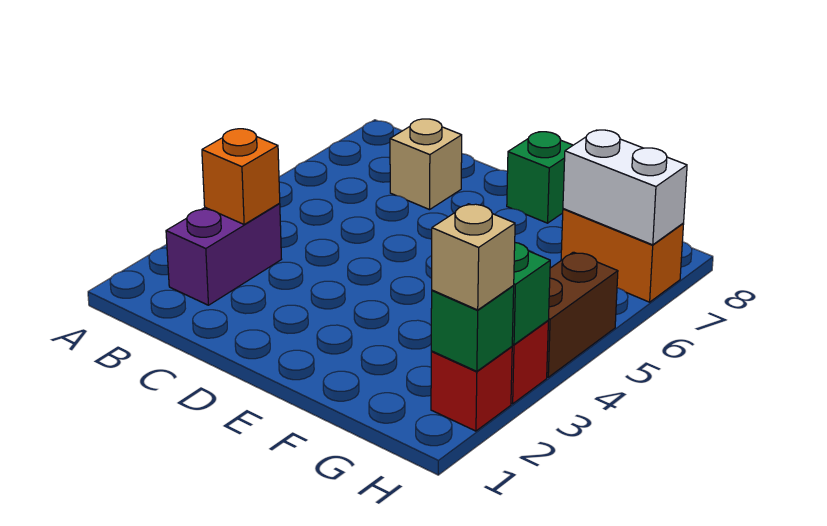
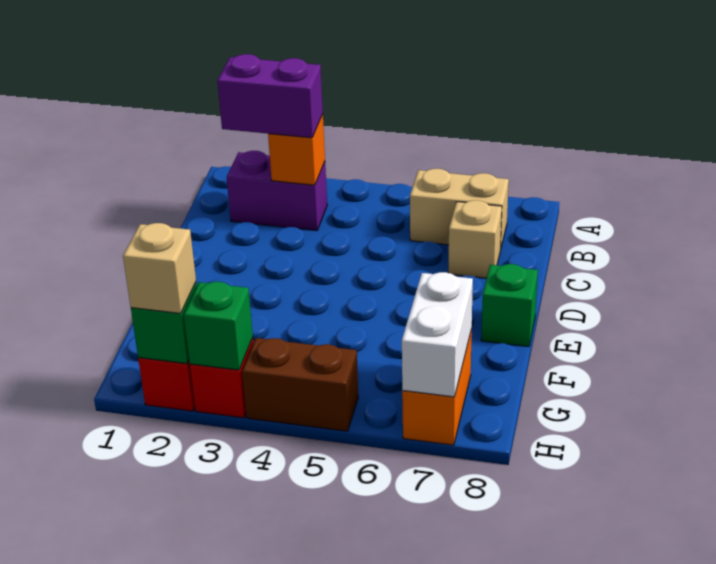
none -> purple brick B2:B3 level 3
none -> tan brick B6:B7 level 1

